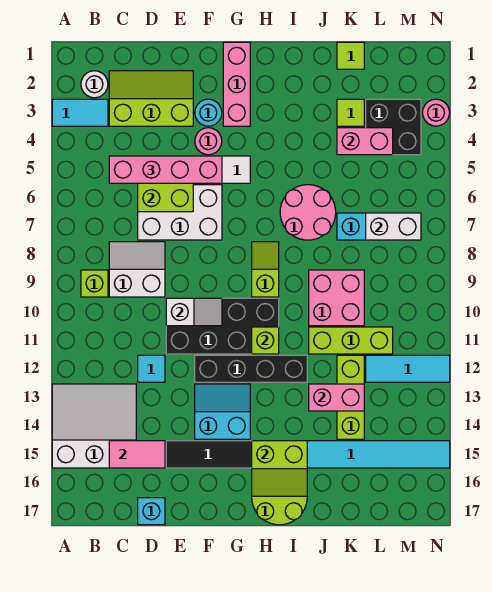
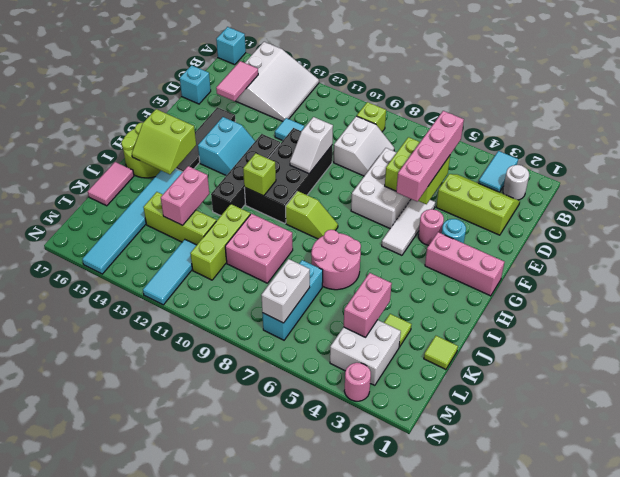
none -> cyan brick A17 level 1
lime slope C2:E3 level 1 top 3 -> lime slope C2:D4 level 1 top D
lime slope H15:I16 level 2 top 15 -> lime slope H15:I16 level 2 top H
none -> pink tile J17:K17 level 1
black brick L3:M4 level 1 -> white brick L3:M4 level 1

